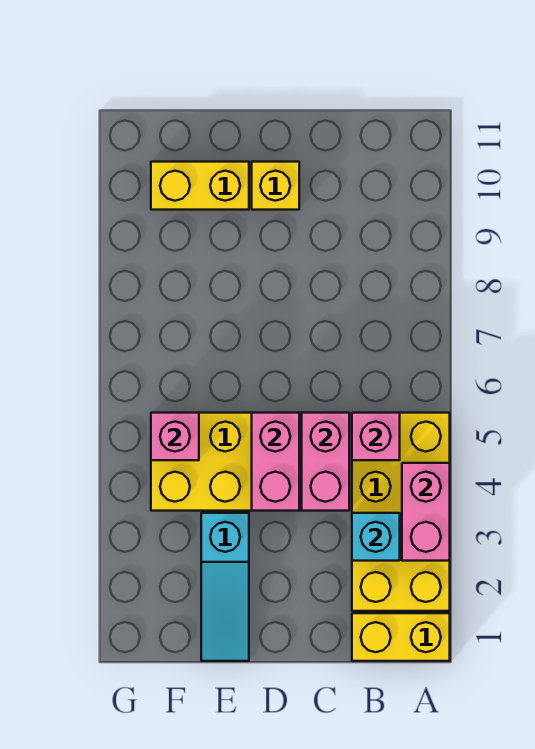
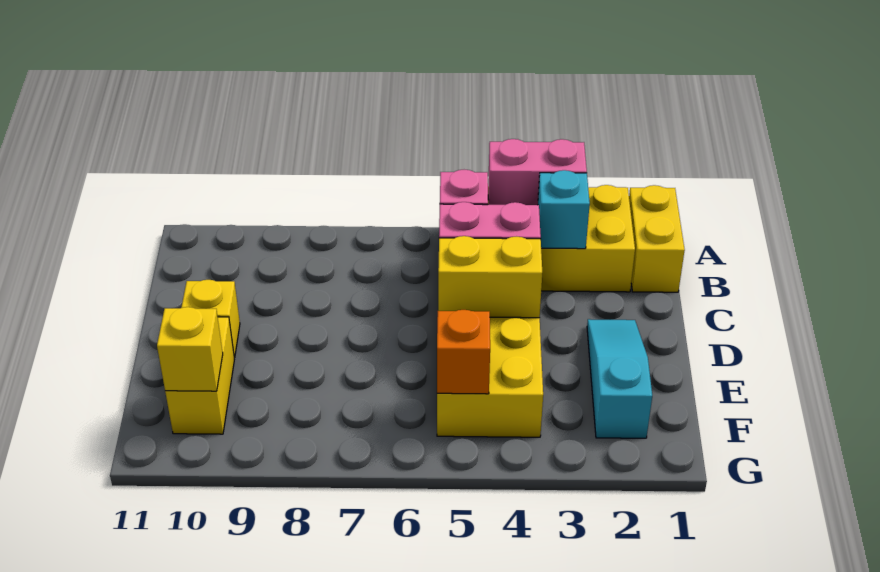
pink brick D4:D5 level 2 -> yellow brick D4:D5 level 2
cyan slope E1:E3 level 1 top 3 -> cyan slope D2:F2 level 1 top F
pink brick F5 level 2 -> orange brick F5 level 2
none -> yellow brick F10 level 2

